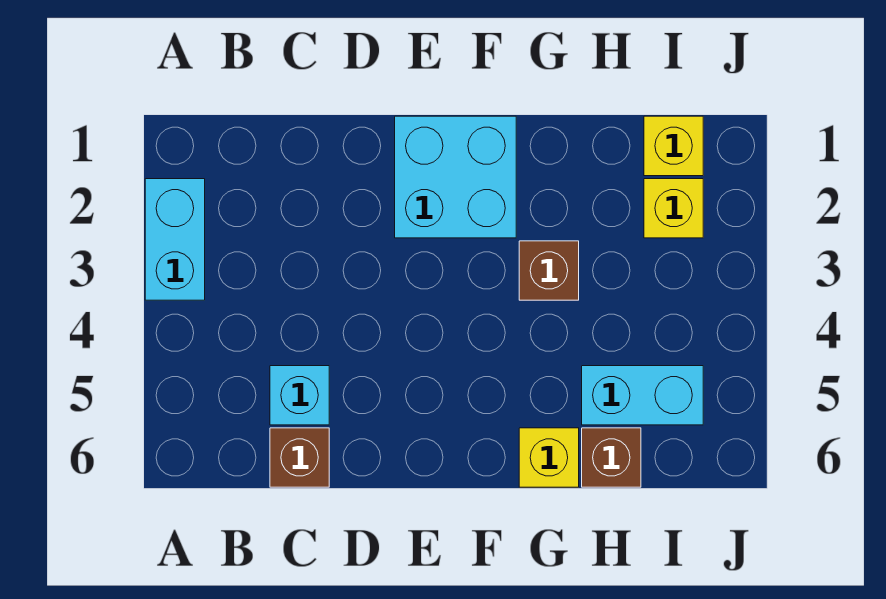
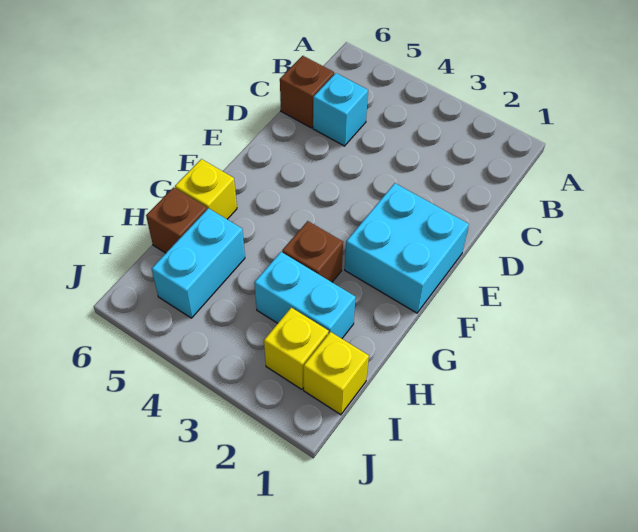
cyan brick A2:A3 level 1 -> cyan brick H2:H3 level 1

